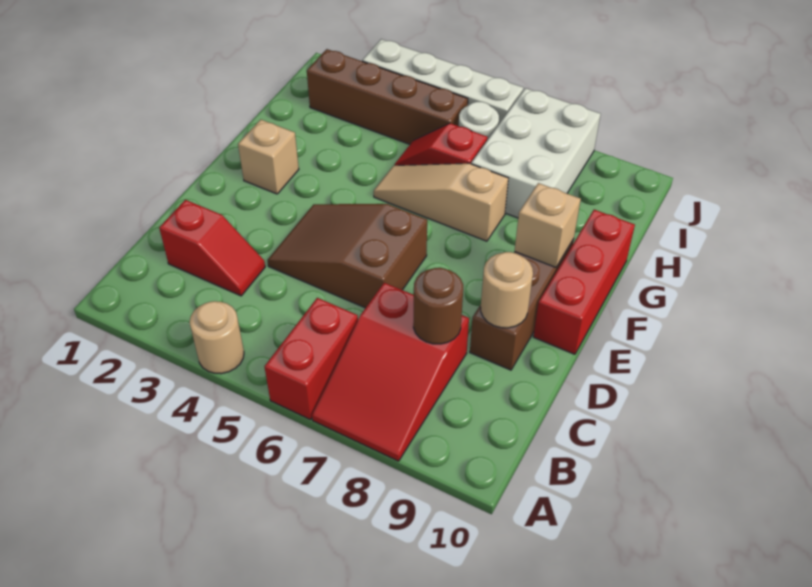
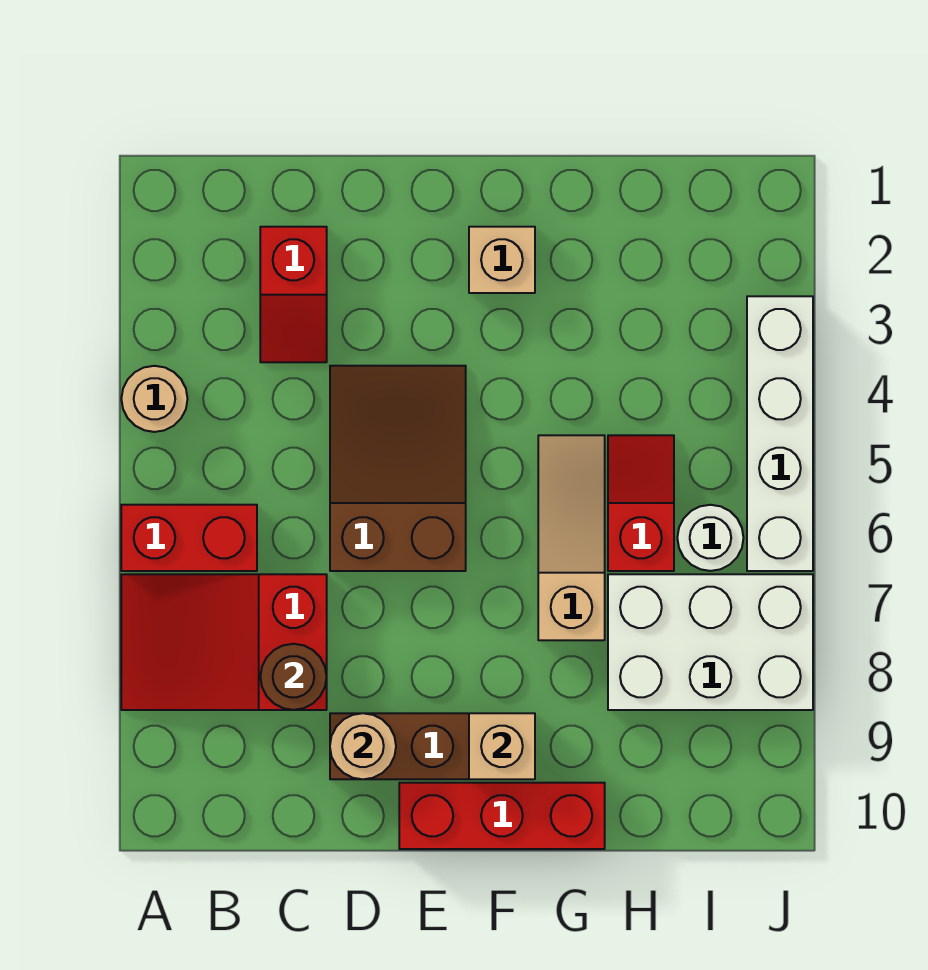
brown brick I2:I5 level 1 -> none

